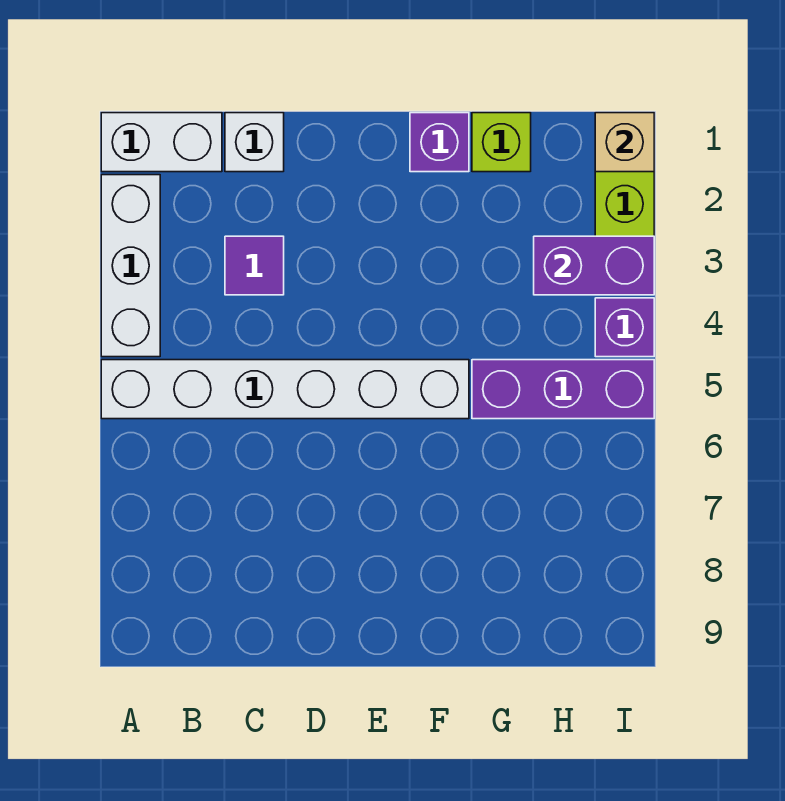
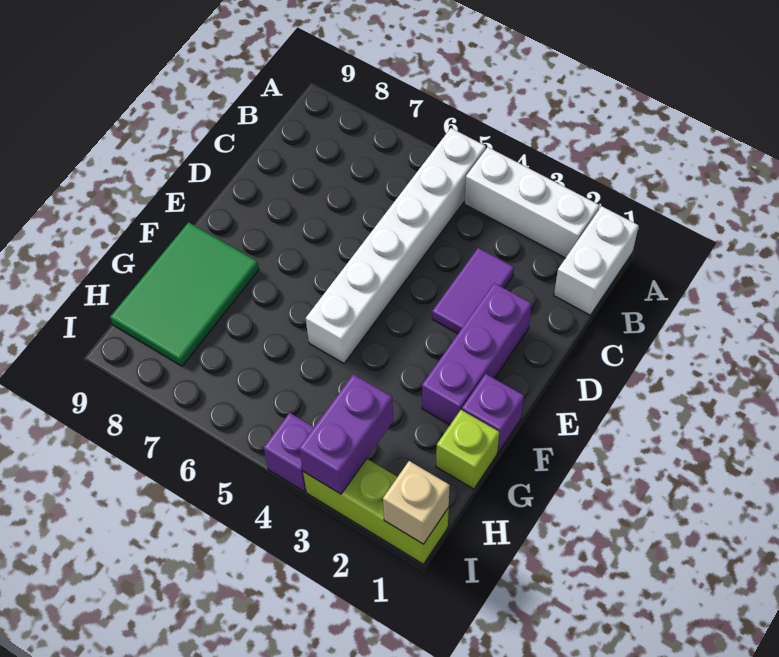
white brick C1 level 1 -> none
purple tile C3 level 1 -> purple tile C3:D3 level 1
none -> green tile F8:H9 level 1
purple brick G5:I5 level 1 -> purple brick D2:F2 level 1

